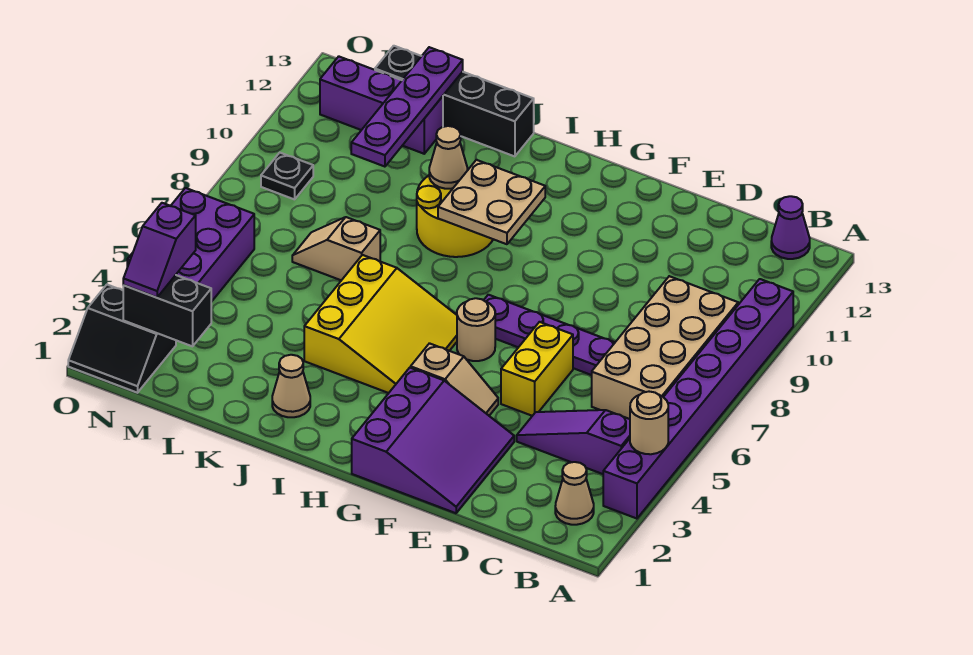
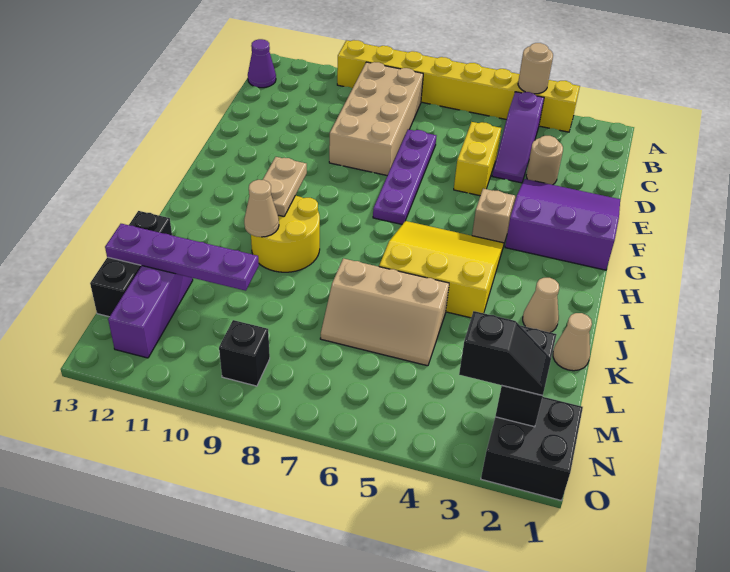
purple brick A3:A10 level 1 -> yellow brick A3:A10 level 1
tan cone B2 level 1 -> tan cone K1 level 1
tan brick B6:C9 level 1 -> tan brick B8:E9 level 1
yellow brick E5:E6 level 1 -> yellow brick D5:E5 level 1
tan round brick G6 level 1 -> tan round brick D3 level 1
tan plate H9:I10 level 2 -> tan plate H10:I10 level 2
black brick J13:M13 level 1 -> black brick K13:M13 level 1
tan slope K7:L7 level 1 top K -> tan slope K5:L7 level 1 top K
black slope N1:O2 level 1 top 2 -> black brick N1:O2 level 1
purple slope N2:N3 level 3 top 3 -> black slope N2:N3 level 3 top 3
purple brick N4:O6 level 1 -> none
black plate N9 level 1 -> black brick N9 level 1

